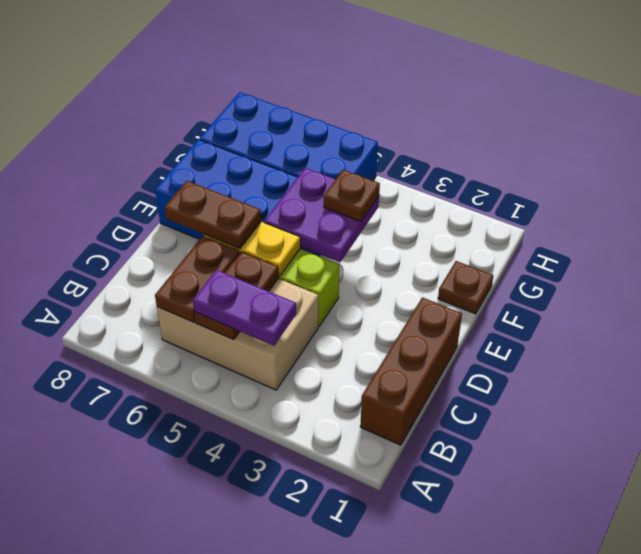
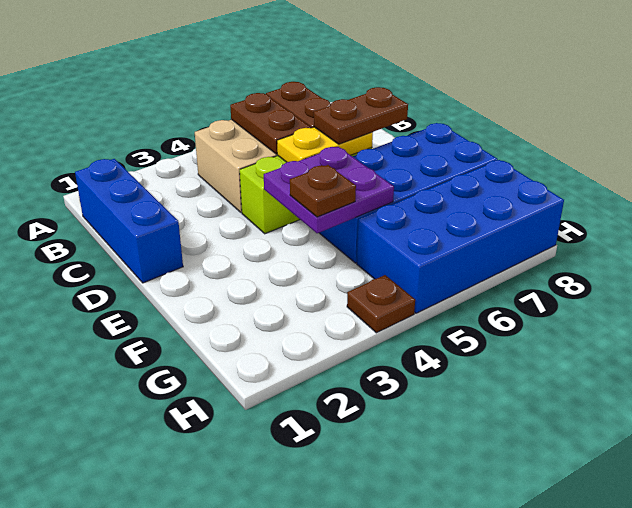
brown brick B1:D1 level 1 -> blue brick B1:D1 level 1
purple plate B4:B5 level 3 -> none
brown plate F1 level 1 -> brown plate H4 level 1

